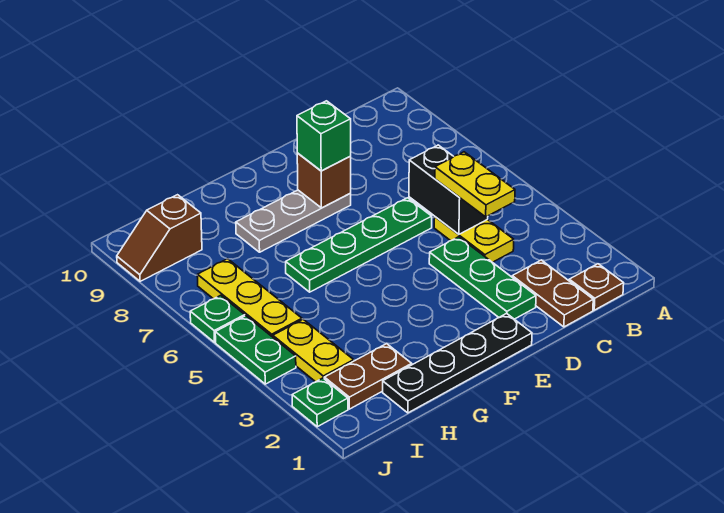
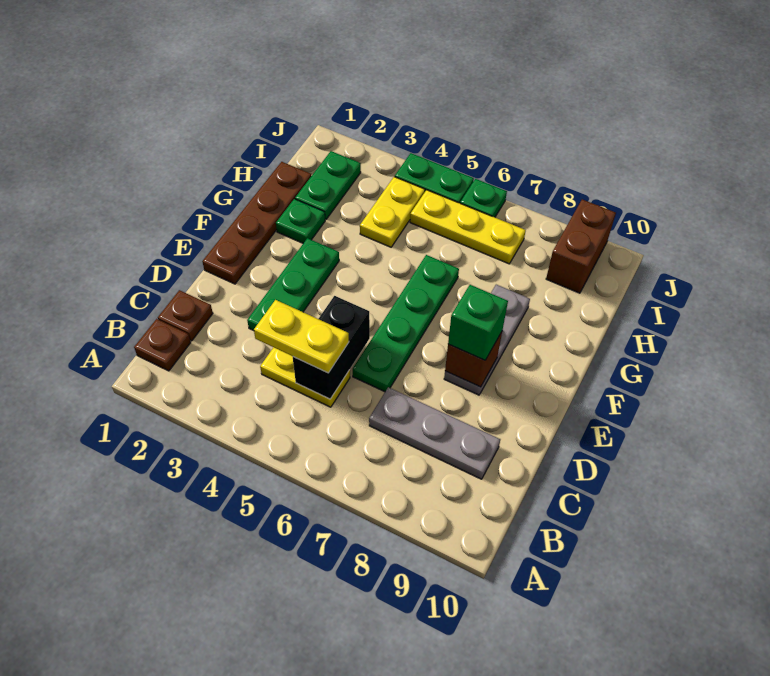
brown plate C1:C2 level 1 -> brown plate C1 level 1
black brick C5:C6 level 2 -> black brick C5:D5 level 2
none -> grey plate C7:C9 level 1
green plate D2:D4 level 1 -> green plate D3:F3 level 1
black plate E1:H1 level 1 -> brown plate E1:H1 level 1
brown plate H2:I2 level 1 -> green plate H2:I2 level 1
yellow plate I3:I4 level 1 -> yellow plate H4:I4 level 1
brown slope I9:J9 level 1 top I -> brown brick I9:J9 level 1
green plate J2 level 1 -> green plate G2 level 1

